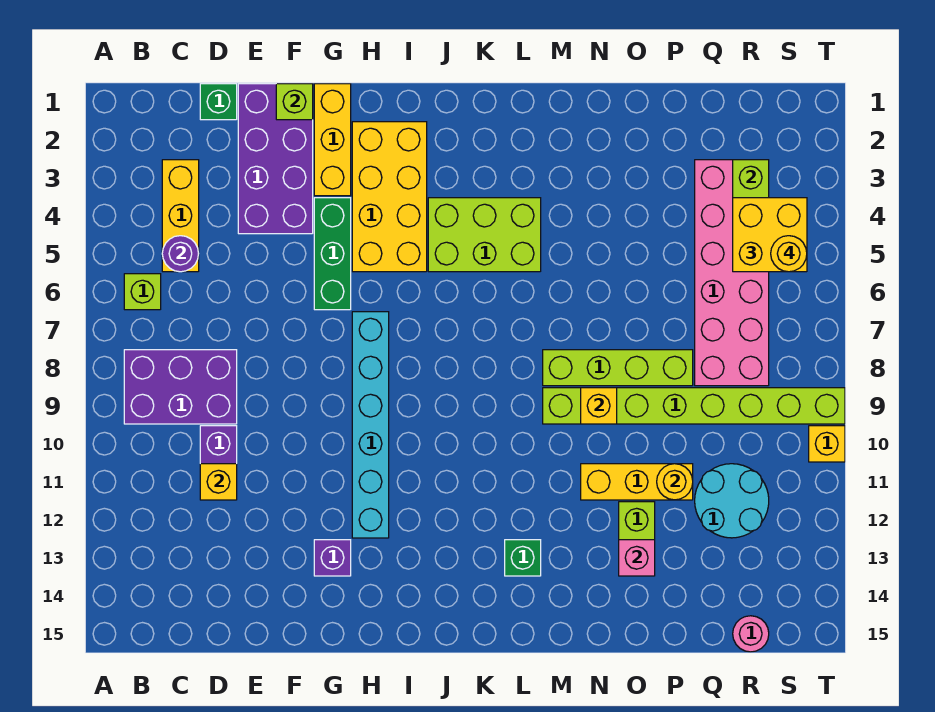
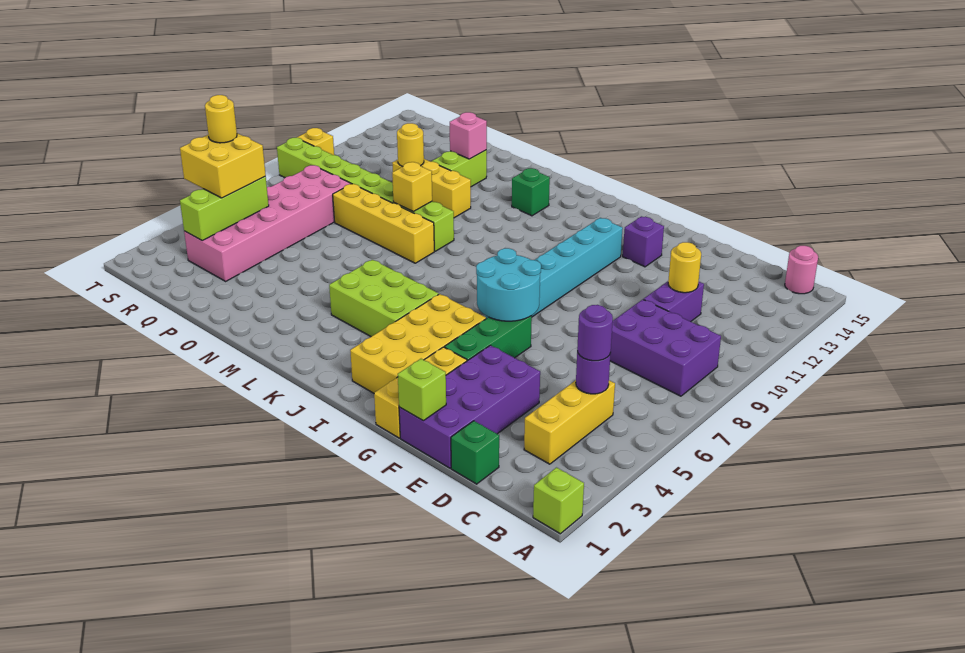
lime brick B6 level 1 -> lime brick A1 level 1
none -> purple round brick C5 level 3
yellow brick D11 level 2 -> yellow round brick D11 level 2
lime brick M8:P8 level 1 -> yellow brick M8:P8 level 1
cyan round brick Q11:R12 level 1 -> cyan round brick G6:H7 level 2
pink round brick R15 level 1 -> pink round brick B15 level 1

